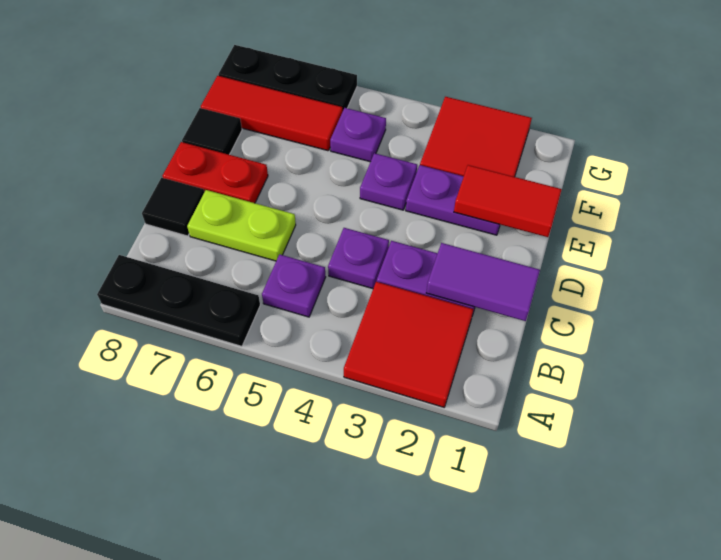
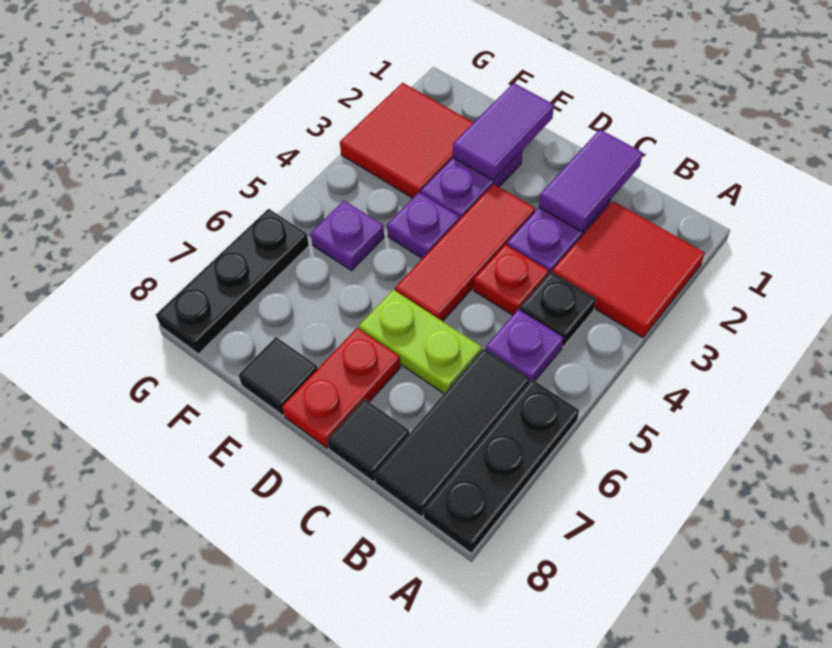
none -> black plate B4 level 1
none -> black tile B6:B8 level 1
purple plate C4 level 1 -> red plate C4 level 1
lime plate C6:C7 level 1 -> lime plate C6:D6 level 1
red tile E1:E2 level 2 -> purple tile E1:E2 level 2
red tile F6:F8 level 1 -> red tile D3:D5 level 1

